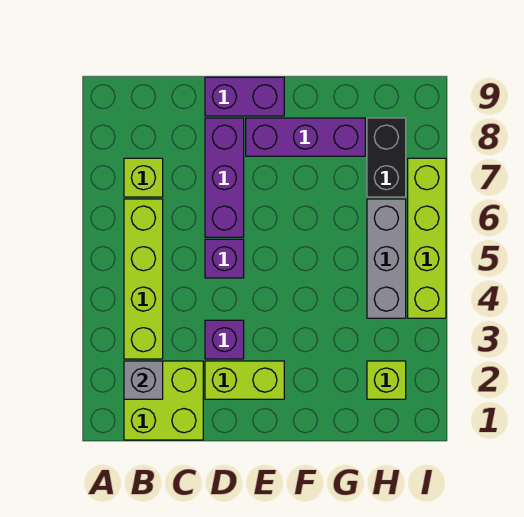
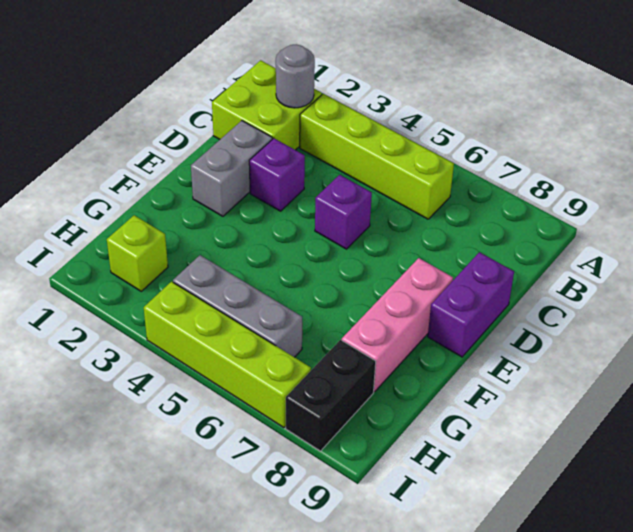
grey brick B2 level 2 -> grey round brick B2 level 2
lime brick B7 level 1 -> none
lime brick D2:E2 level 1 -> grey brick D2:E2 level 1
purple brick D6:D8 level 1 -> none
purple brick E8:G8 level 1 -> pink brick E8:G8 level 1
black brick H7:H8 level 1 -> black brick H8:I8 level 1

